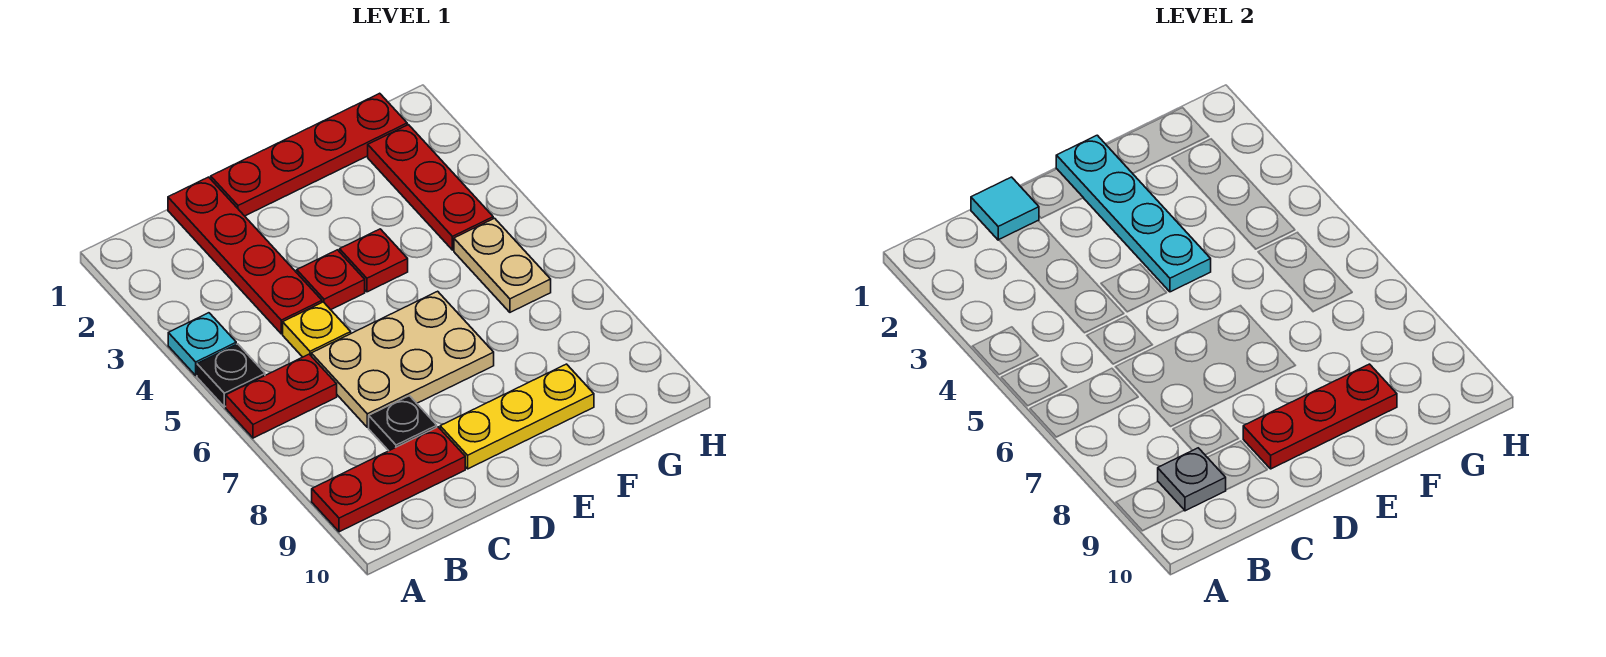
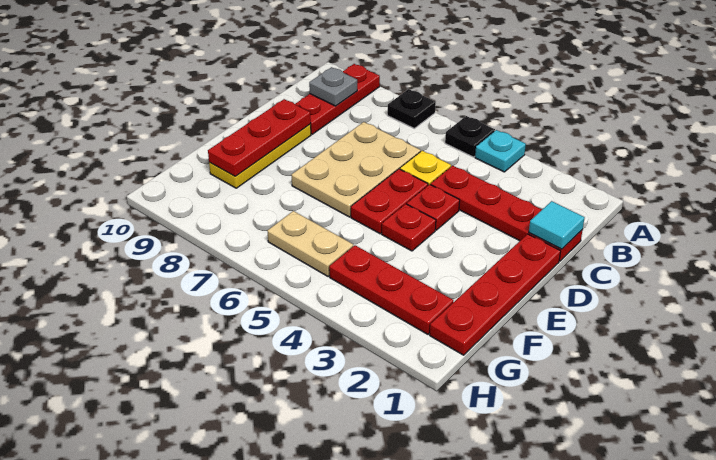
red plate A6:B6 level 1 -> red plate D5:E5 level 1
black plate C8 level 1 -> black plate A7 level 1
cyan plate E1:E4 level 2 -> none

